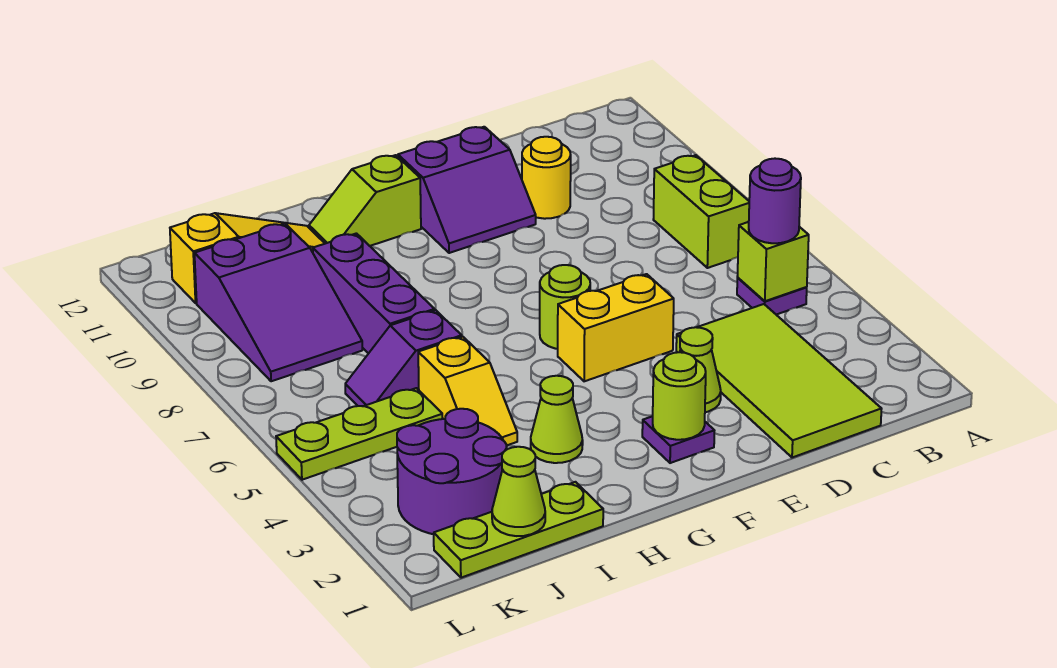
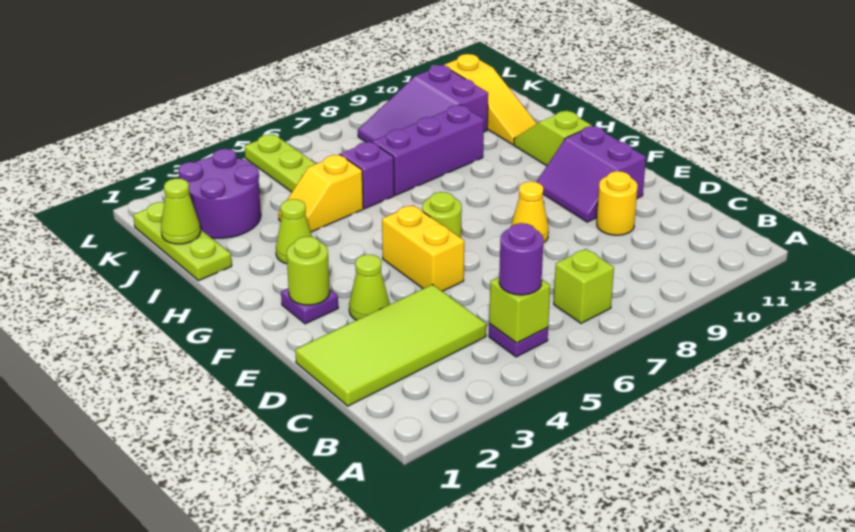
lime brick B7:B8 level 1 -> lime brick B7 level 1
none -> yellow cone E8 level 1

